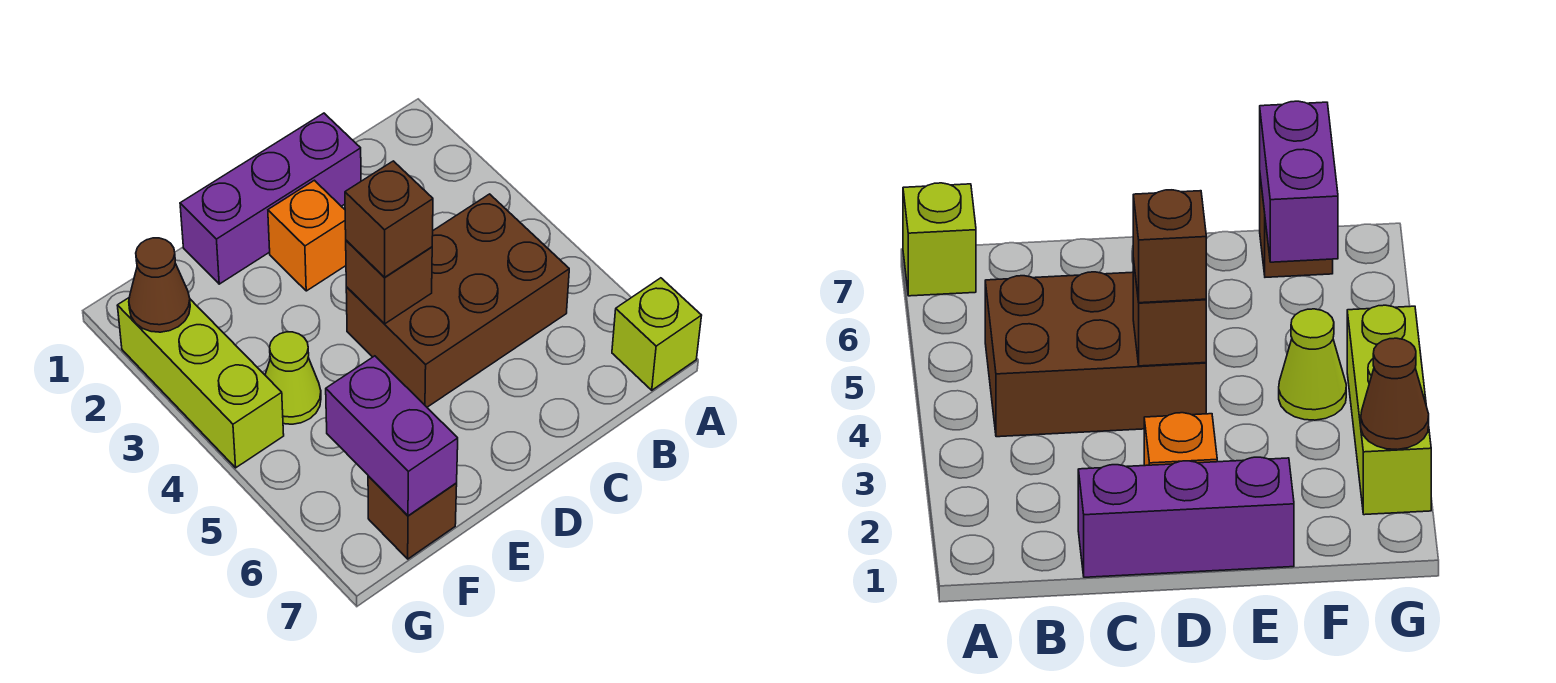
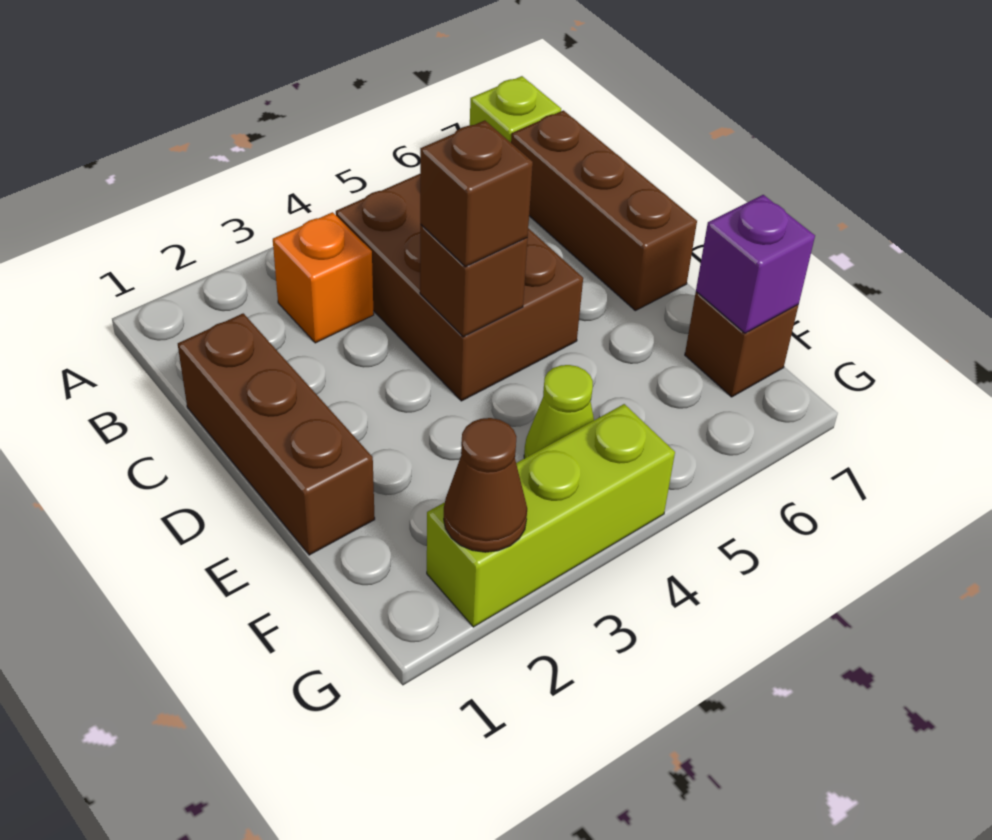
none -> brown brick B7:D7 level 1
purple brick C1:E1 level 1 -> brown brick C1:E1 level 1
orange brick D2 level 1 -> orange brick B3 level 1
purple brick F6:F7 level 2 -> purple brick F7 level 2

